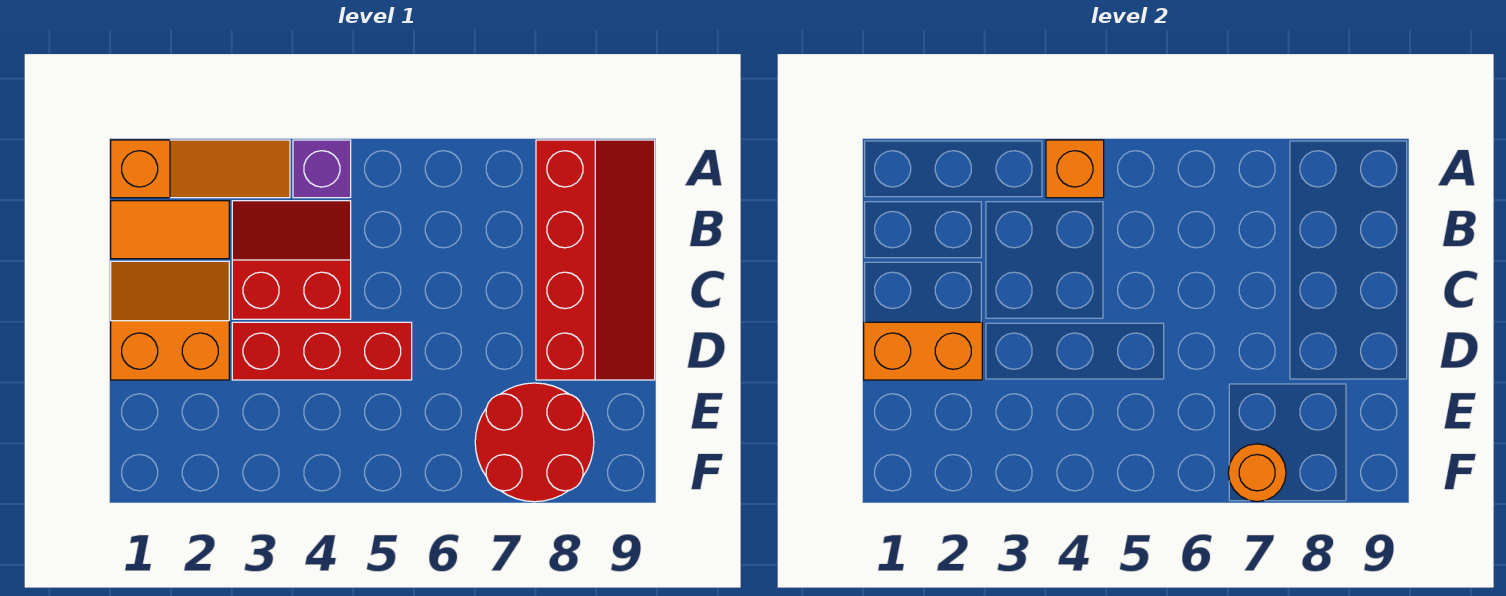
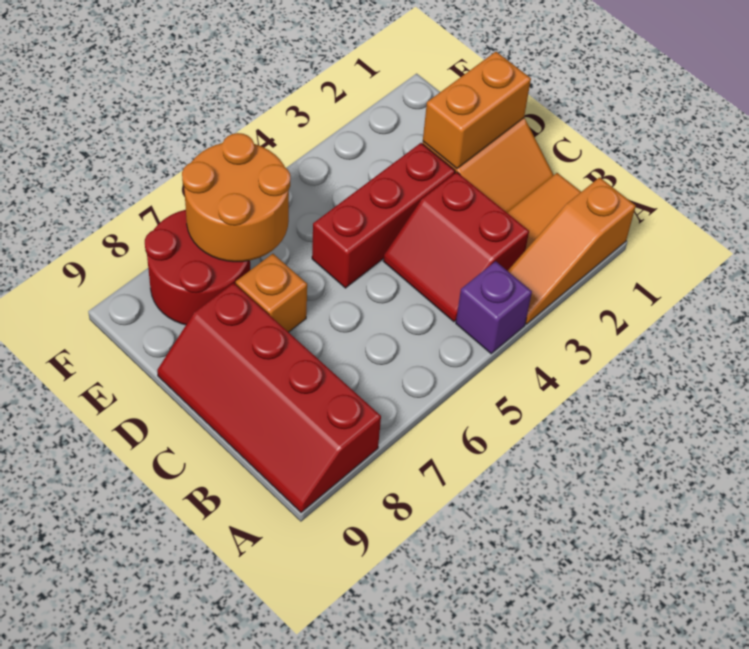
orange brick A4 level 2 -> orange brick D7 level 1
red slope B3:C4 level 1 top C -> red slope B3:C4 level 1 top 3
orange round brick F7 level 2 -> orange round brick E6:F7 level 2

